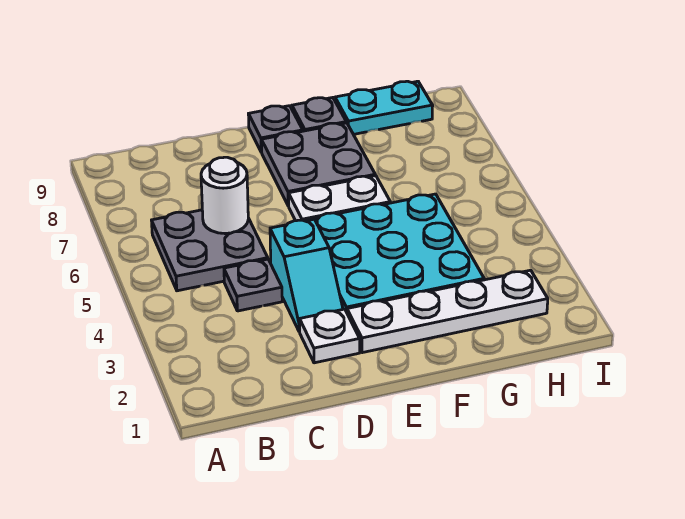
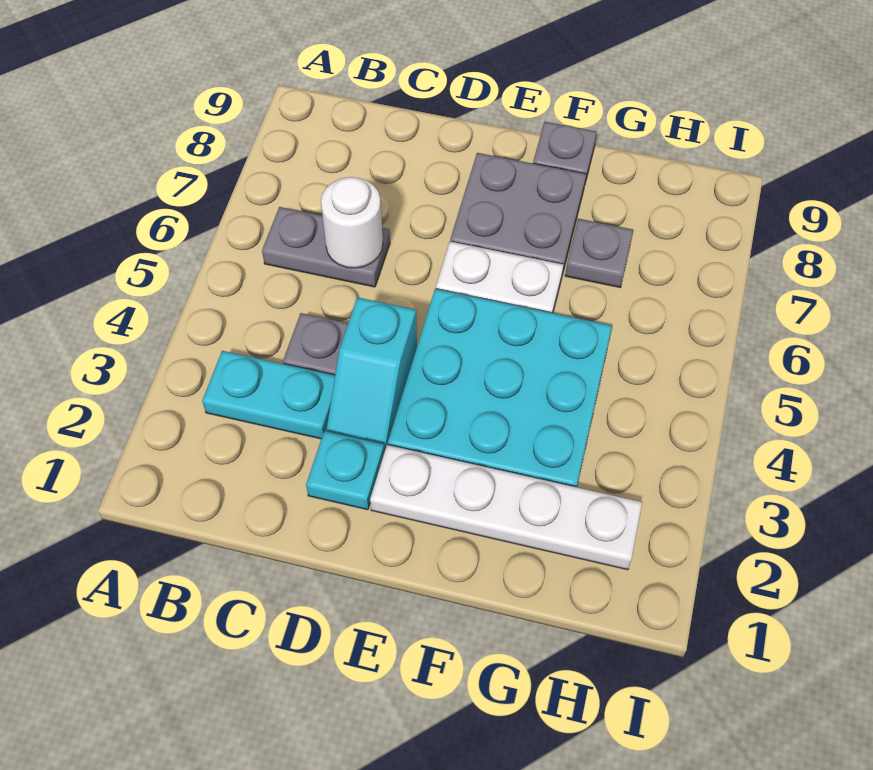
grey plate B5:C6 level 1 -> grey plate B6:C6 level 1
white plate D2 level 1 -> cyan plate D2 level 1
grey plate E9 level 1 -> grey plate G7 level 1
cyan plate G9:H9 level 1 -> cyan plate B3:C3 level 1

